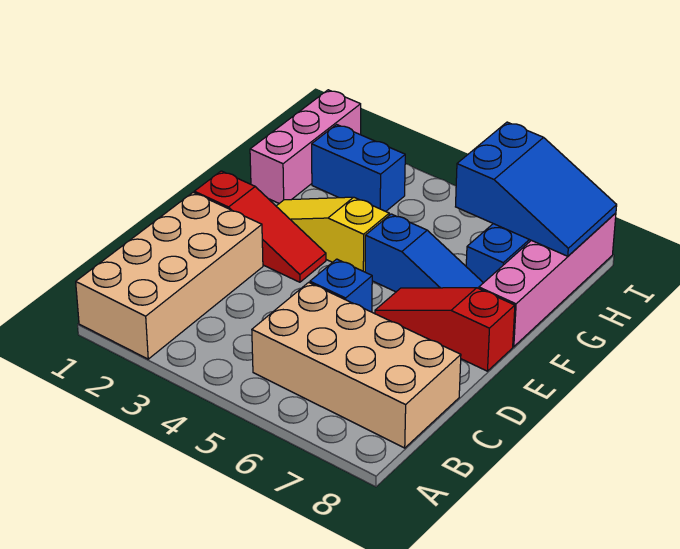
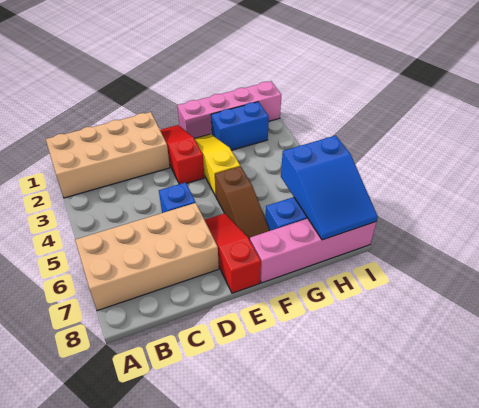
tan brick B5:C8 level 1 -> tan brick A6:D7 level 1
red slope E1:E3 level 1 top 1 -> red slope E1:E3 level 1 top 3
blue slope F5:F7 level 1 top 5 -> brown slope F5:F7 level 1 top 5
pink brick G1:I1 level 1 -> pink brick F1:I1 level 1
blue brick H2:H3 level 1 -> blue brick G2:H2 level 1

